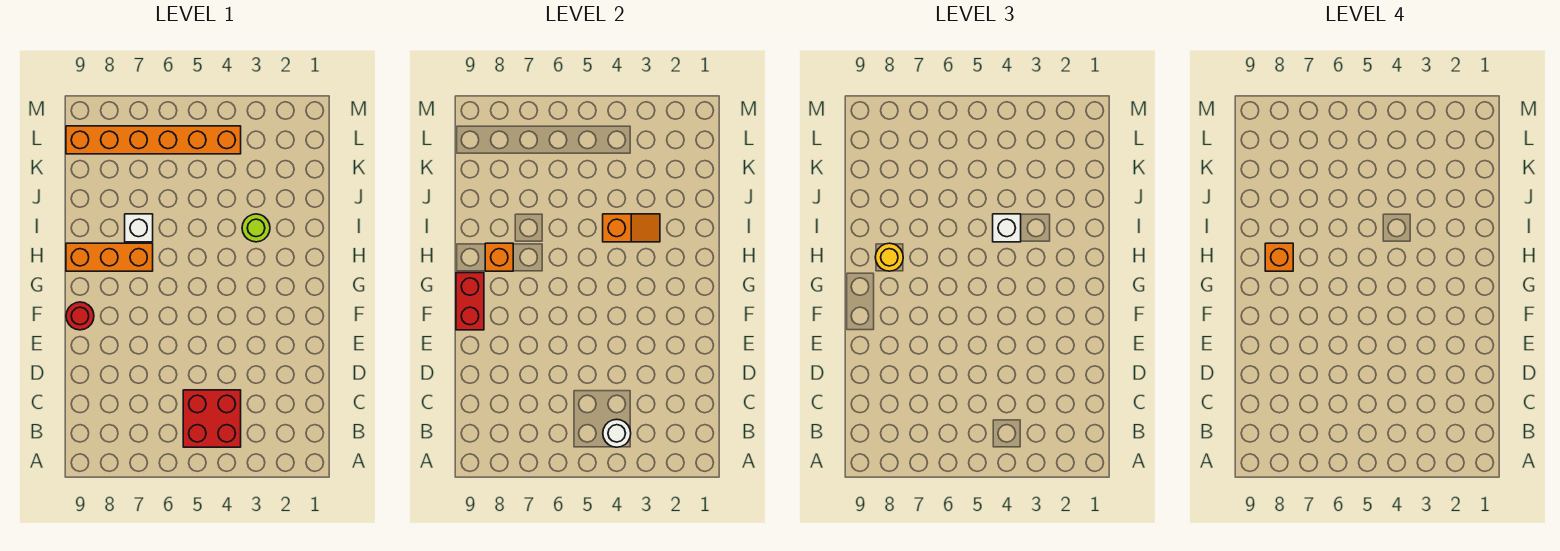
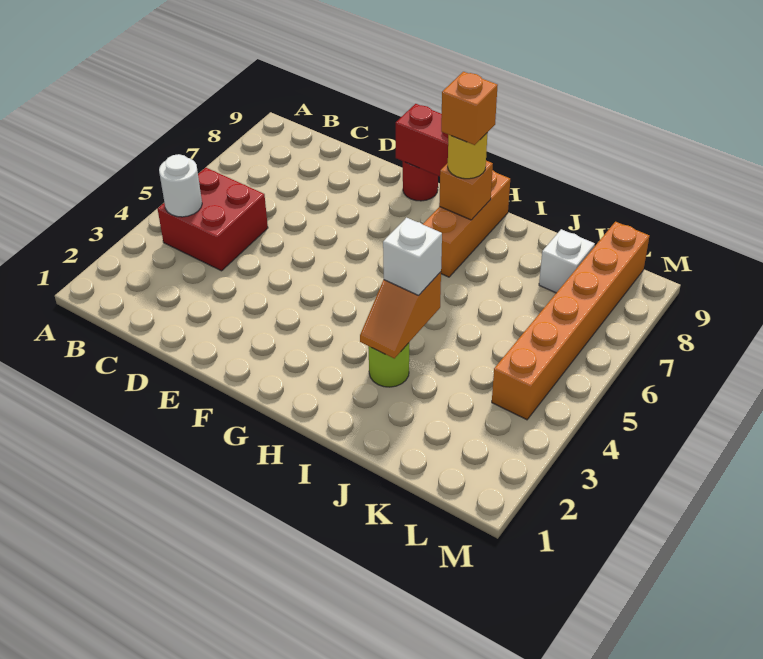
white brick I7 level 1 -> white brick K8 level 1

